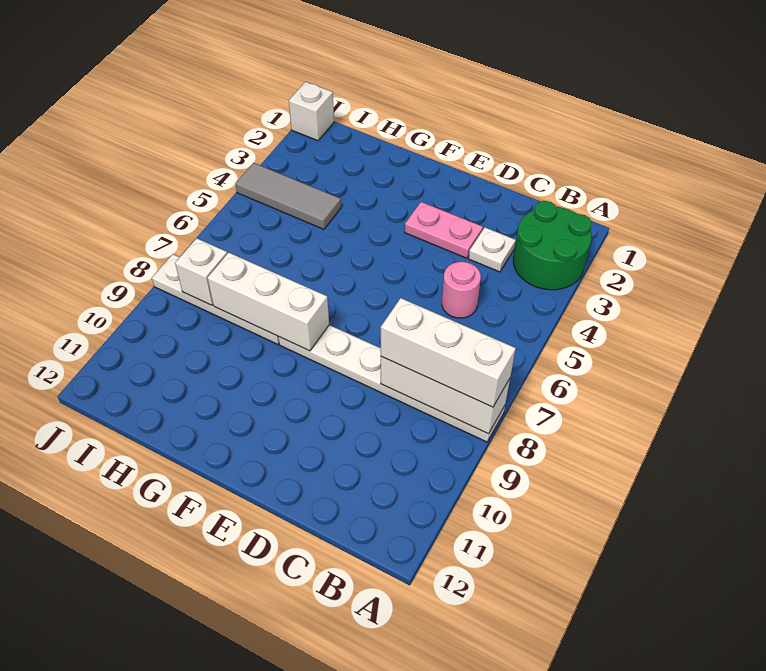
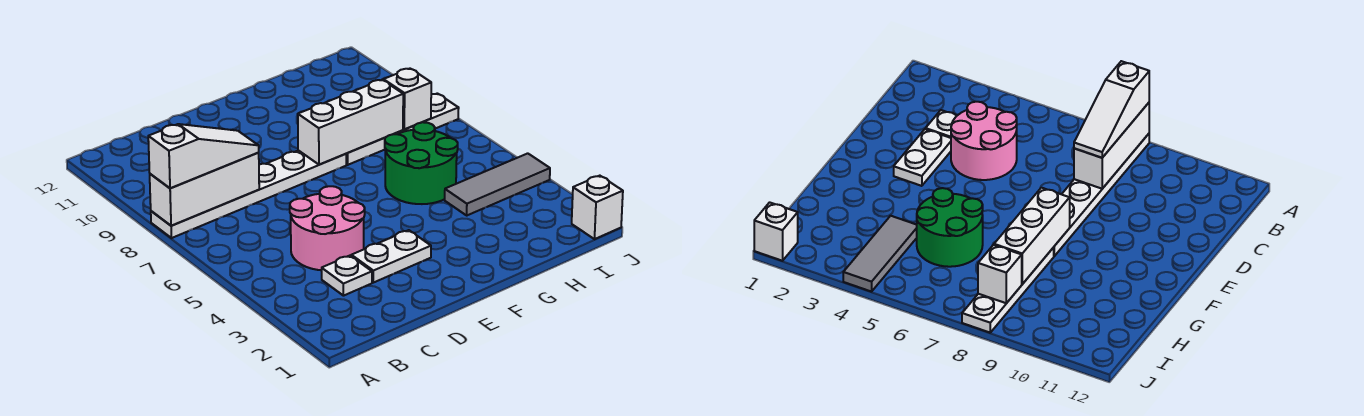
green round brick A2:B3 level 1 -> green round brick G5:H6 level 1
white brick A8:C8 level 3 -> white slope A8:C8 level 3 top A
pink round brick C5 level 1 -> pink round brick C4:D5 level 1
pink plate D3:E3 level 1 -> white plate D3:E3 level 1

